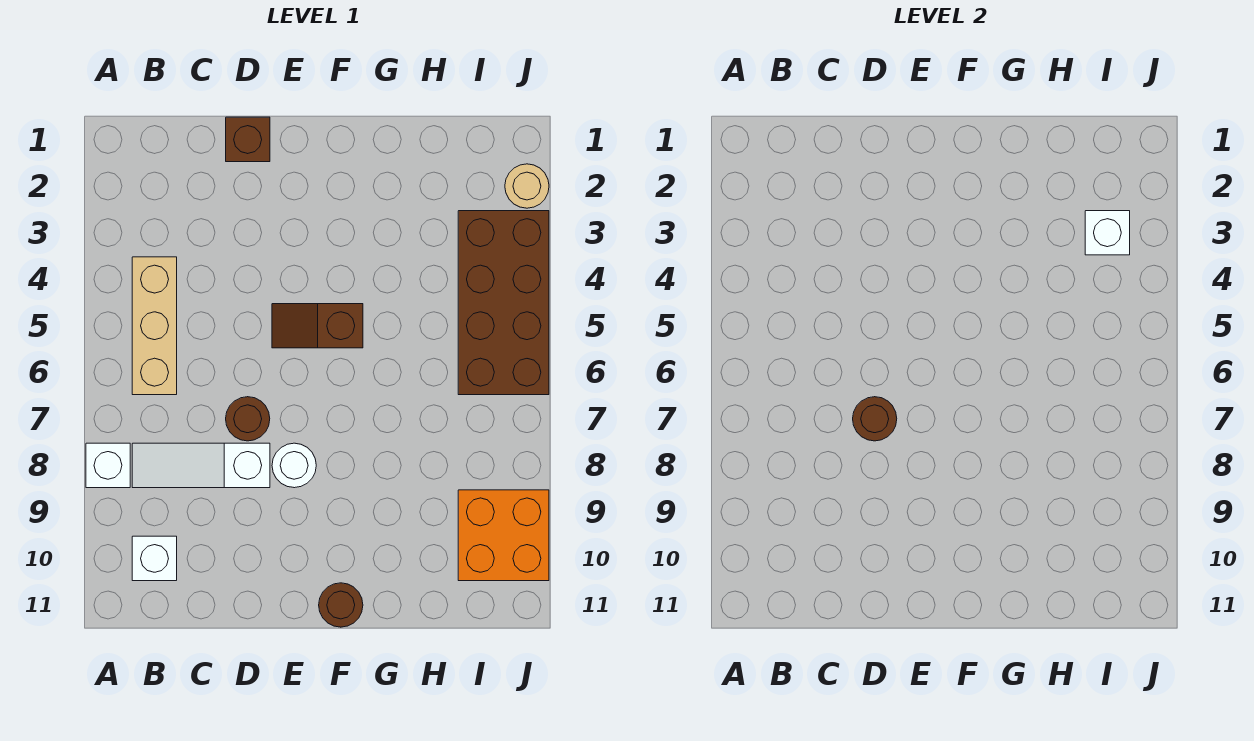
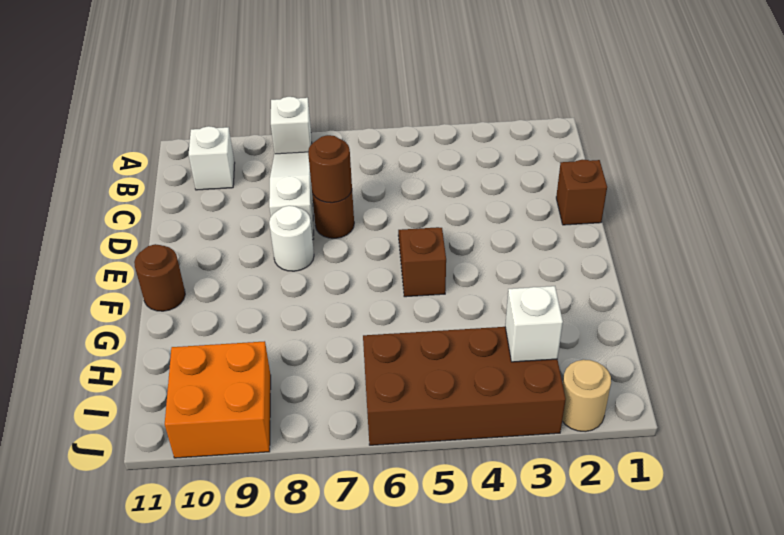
tan brick B4:B6 level 1 -> none

